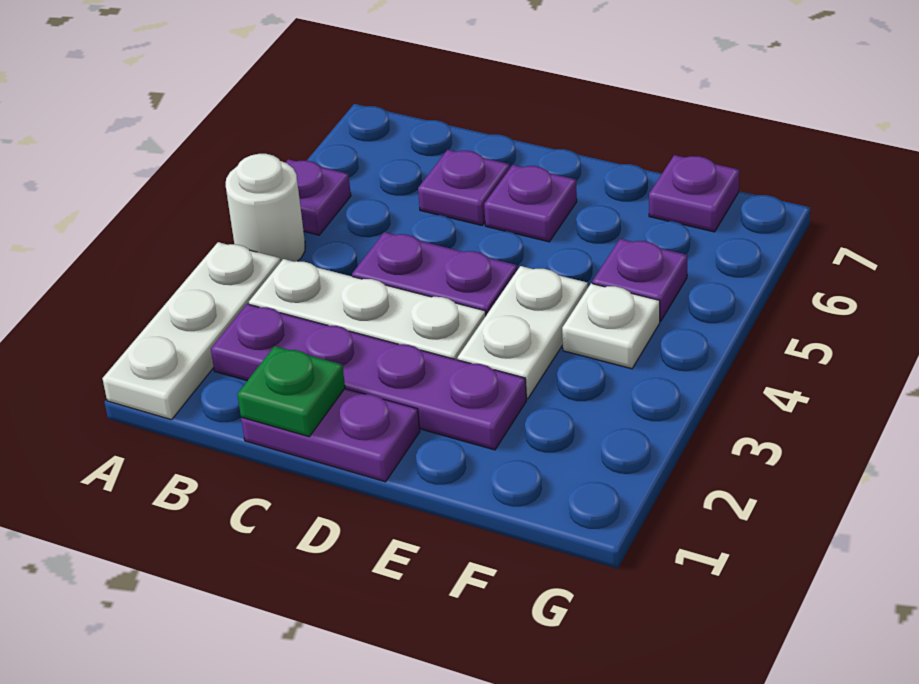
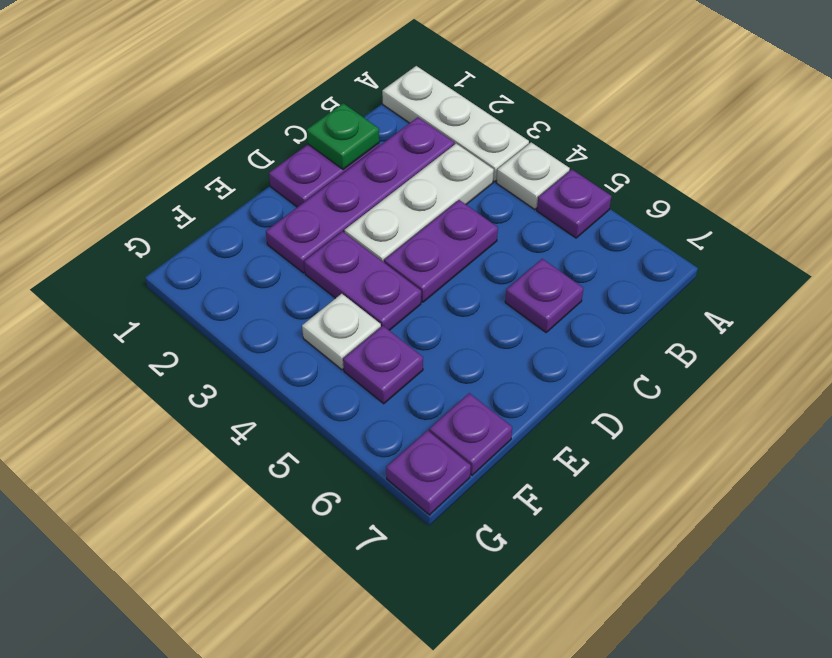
white round brick A4 level 1 -> white plate A4 level 1
purple plate D6 level 1 -> purple plate G7 level 1
white plate E3:E4 level 1 -> purple plate E3:E4 level 1

